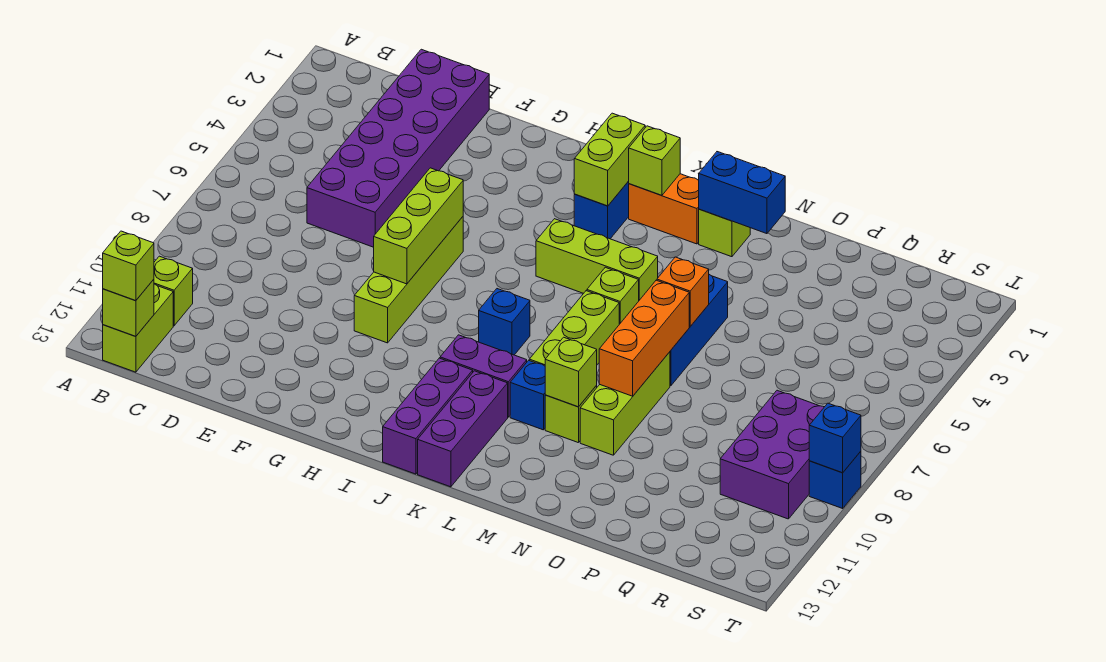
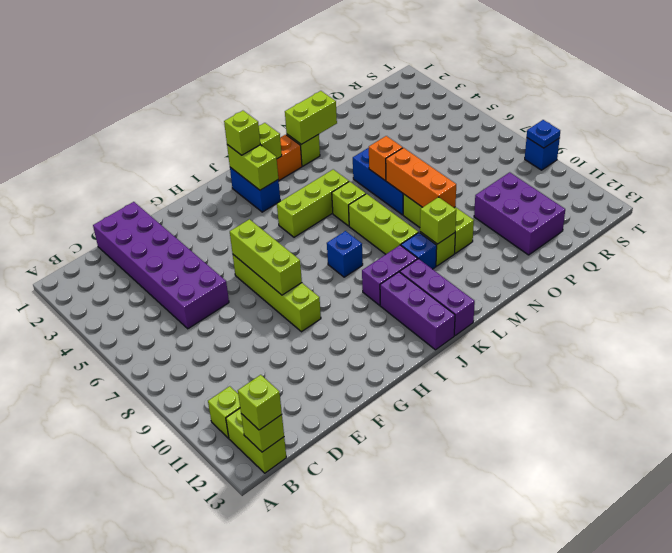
none -> lime brick J2 level 3
blue brick M2:N2 level 2 -> lime brick M2:N2 level 2
purple brick R8:S10 level 1 -> purple brick P10:Q12 level 1
blue brick T9 level 2 -> blue plate T9 level 2

